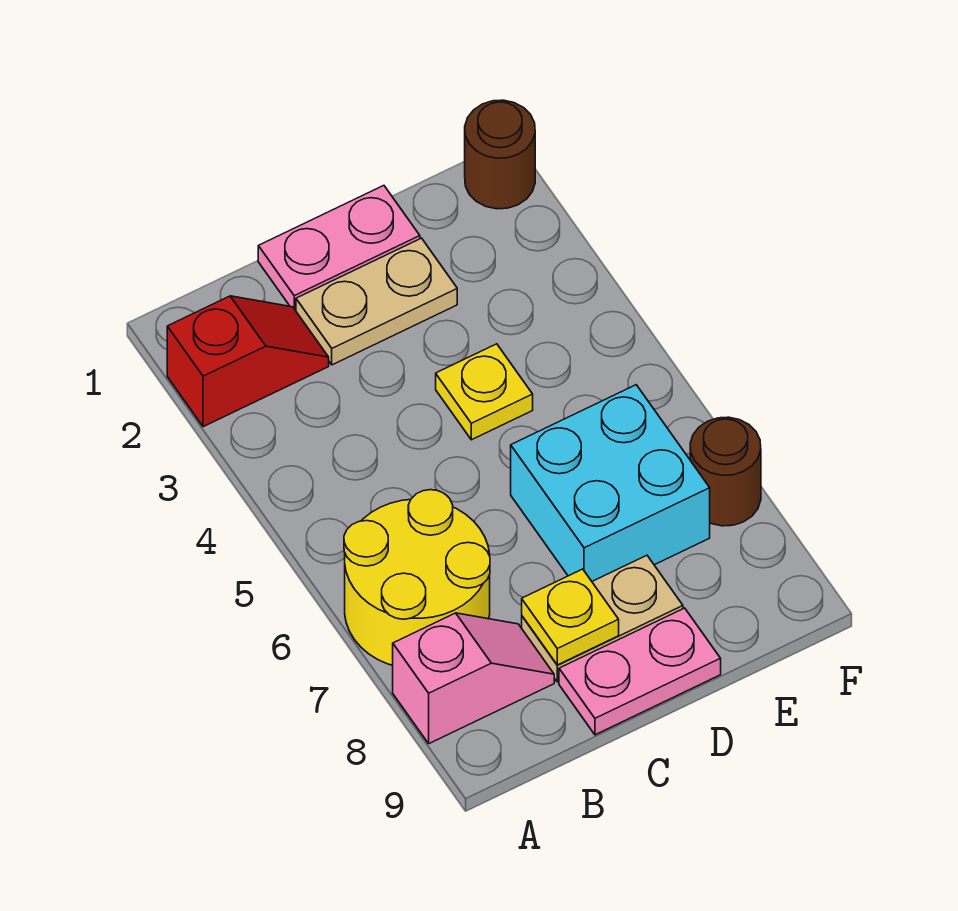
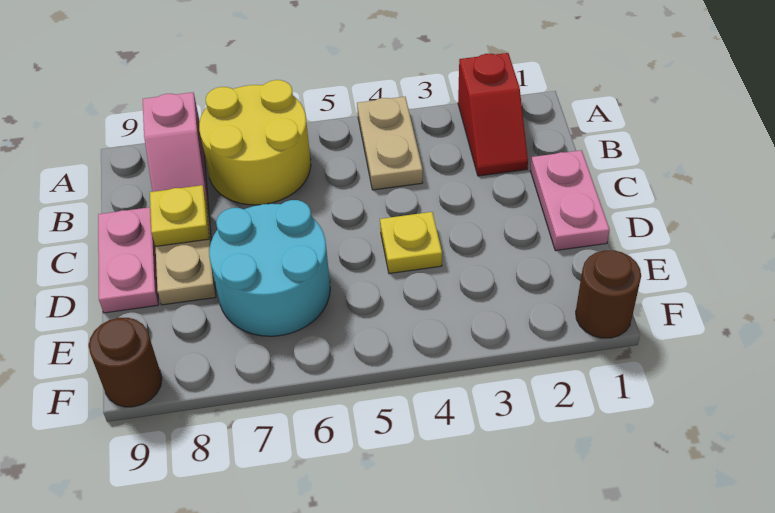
tan plate C2:D2 level 1 -> tan plate A4:B4 level 1
cyan brick D6:E7 level 1 -> cyan round brick D6:E7 level 1
brown round brick F7 level 1 -> brown round brick F9 level 1

